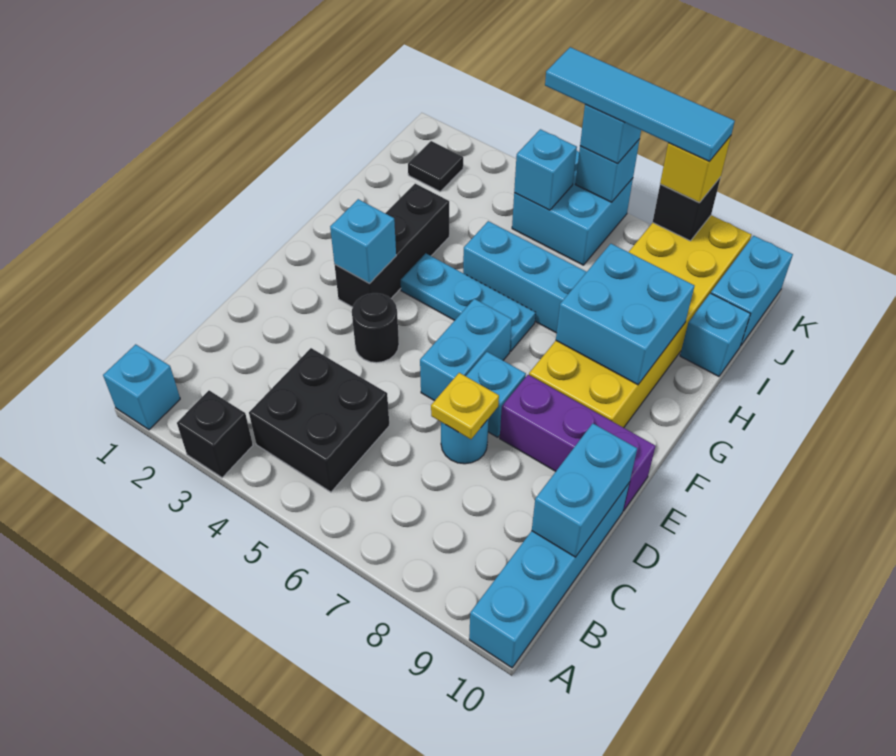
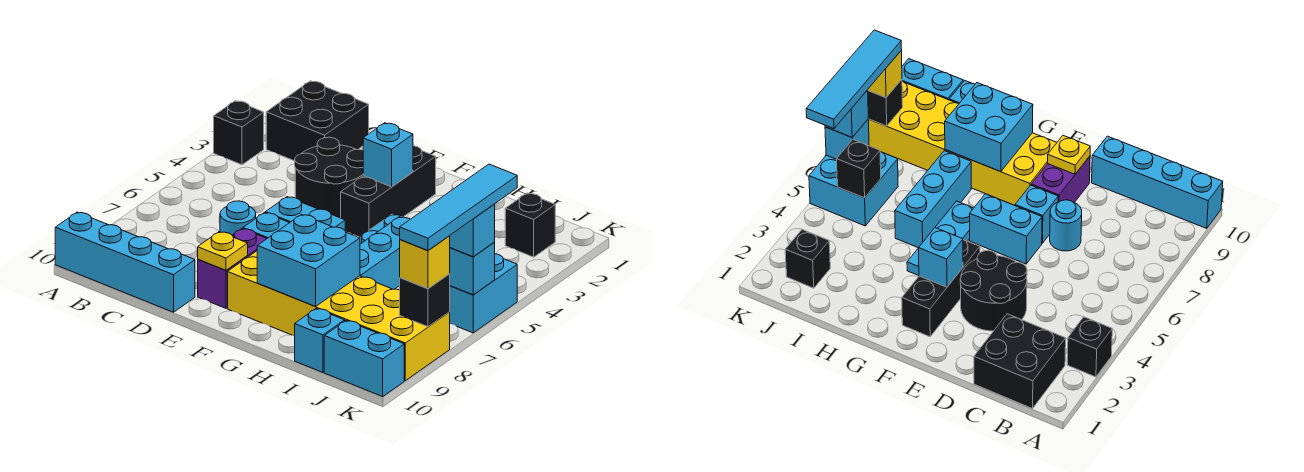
cyan brick A1 level 1 -> none
black brick B4:C5 level 1 -> black brick B1:C2 level 1
cyan brick C10:D10 level 2 -> none
yellow plate D7 level 2 -> yellow plate E9 level 2
black round brick E4 level 1 -> black round brick D3:E4 level 1
purple brick E8:E10 level 1 -> purple brick E8:E9 level 1
black brick F3:H3 level 1 -> black brick F2:F4 level 1
black tile J2 level 1 -> black brick J2 level 1
cyan brick J5 level 2 -> black brick J5 level 2

